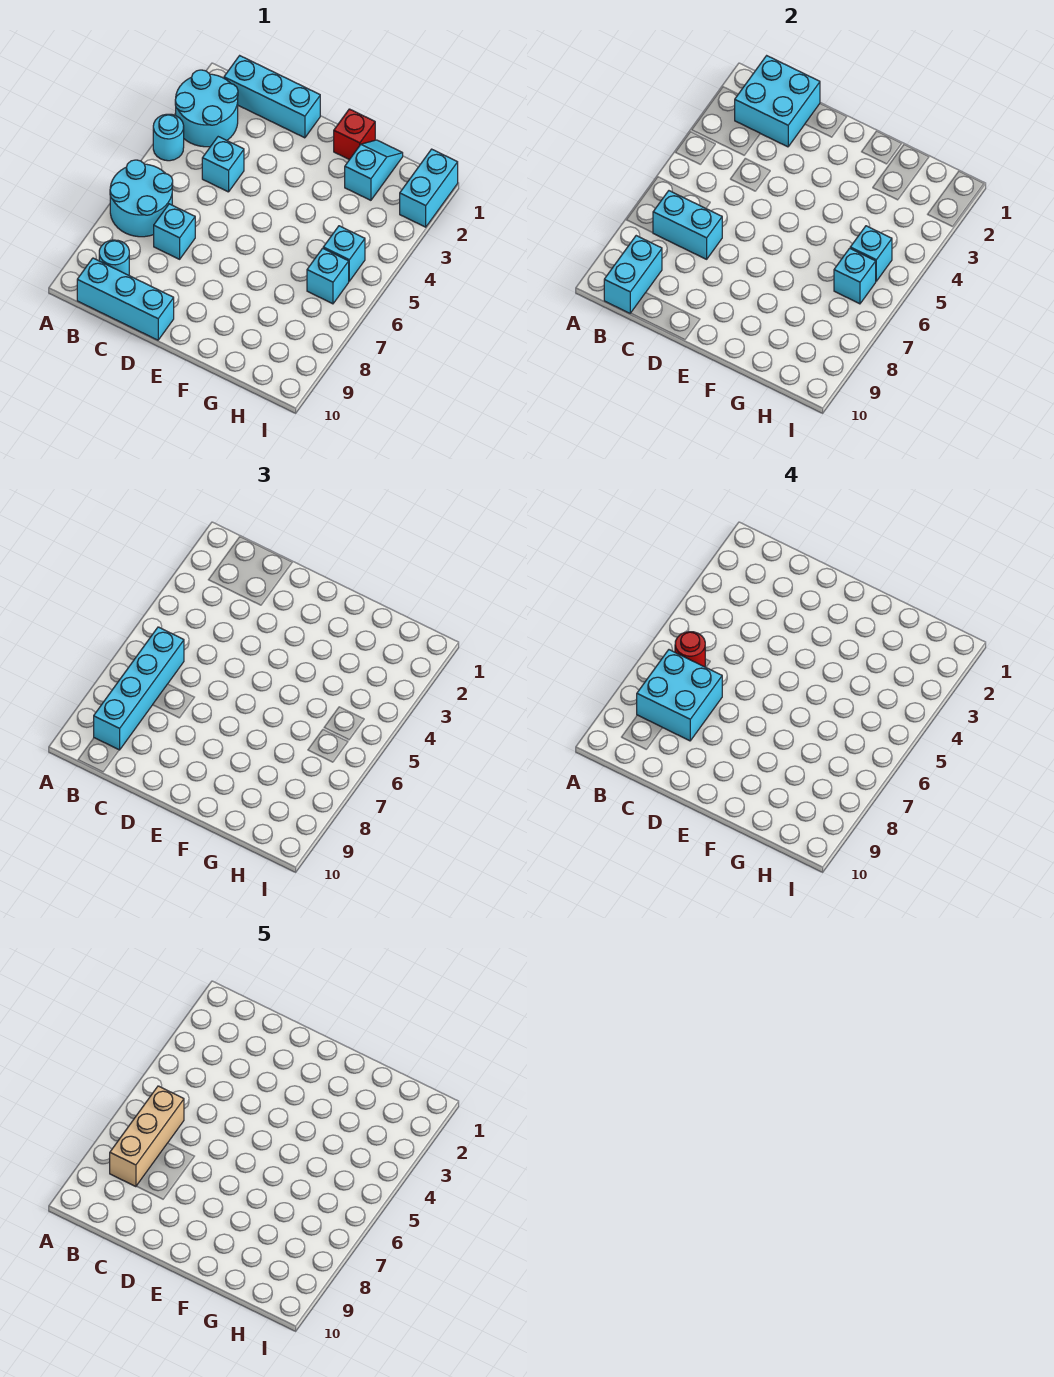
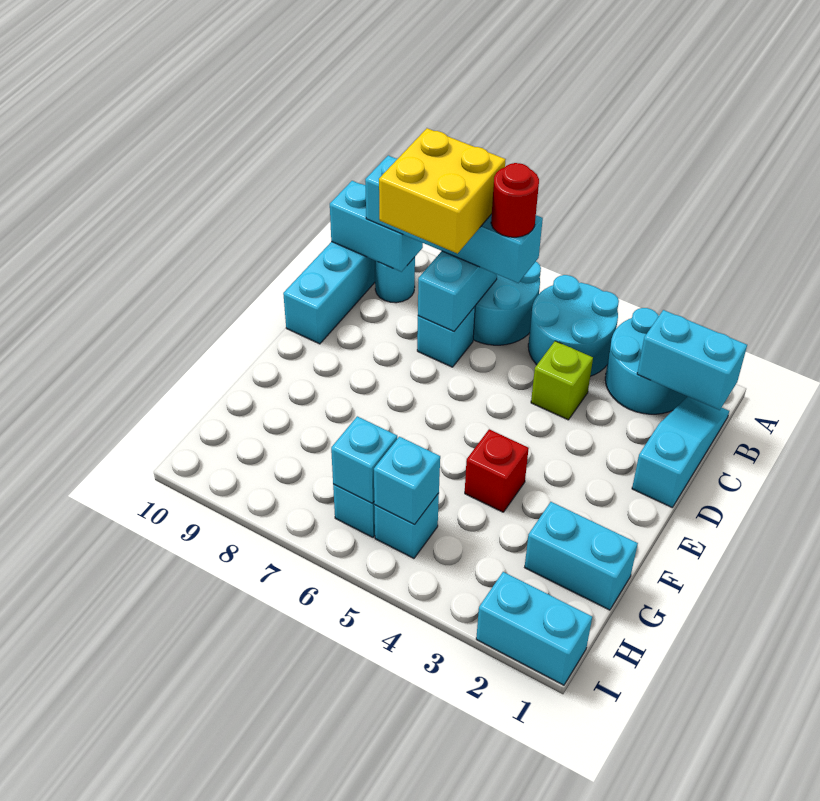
cyan round brick A4 level 1 -> cyan round brick A4:B5 level 1
cyan brick B1:D1 level 1 -> cyan slope B1:D1 level 1 top D
cyan brick B1:C2 level 2 -> cyan brick B1:B2 level 2
tan brick B6:B8 level 5 -> none
cyan brick B7:C8 level 4 -> yellow brick B7:C8 level 4
cyan brick C4 level 1 -> lime brick C4 level 1
red brick F1 level 1 -> red brick F4 level 1
cyan slope G1:G2 level 1 top 2 -> cyan brick G1:G2 level 1

